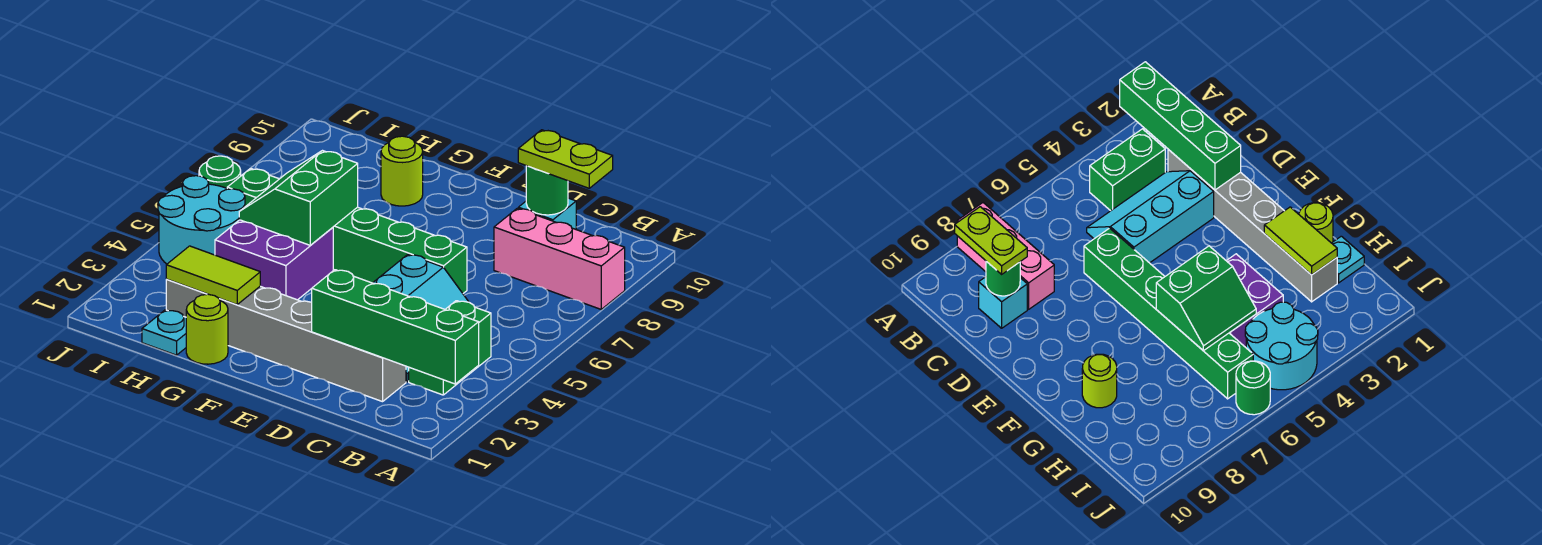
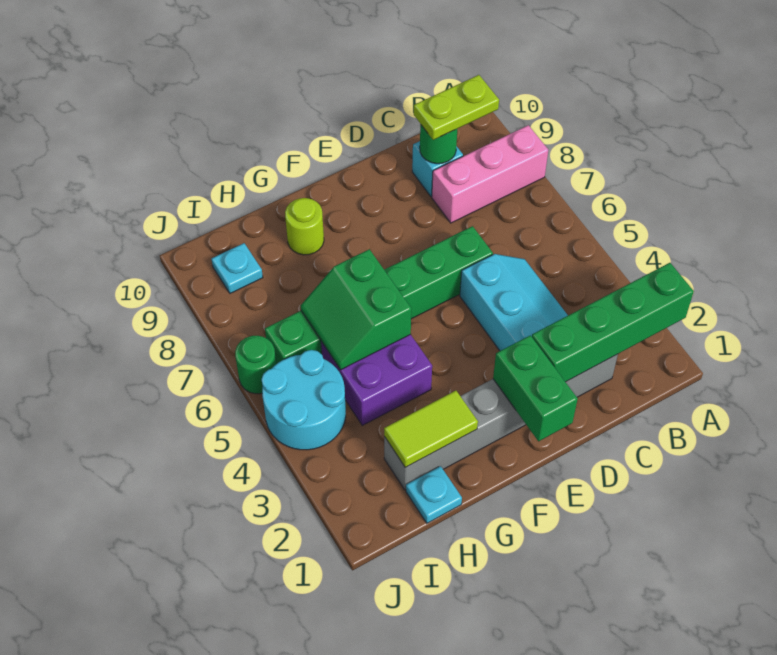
green brick B3:B4 level 1 -> green brick E1:E2 level 2
lime round brick G1 level 1 -> none
none -> cyan plate I9 level 1

